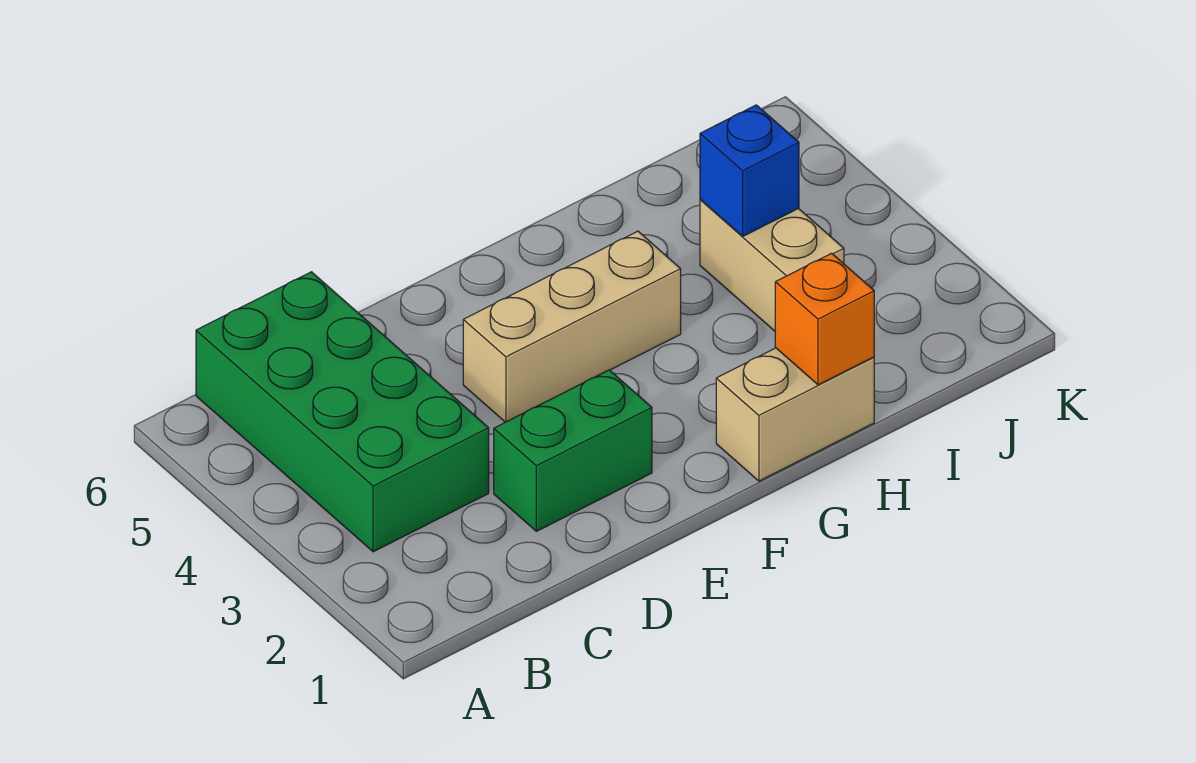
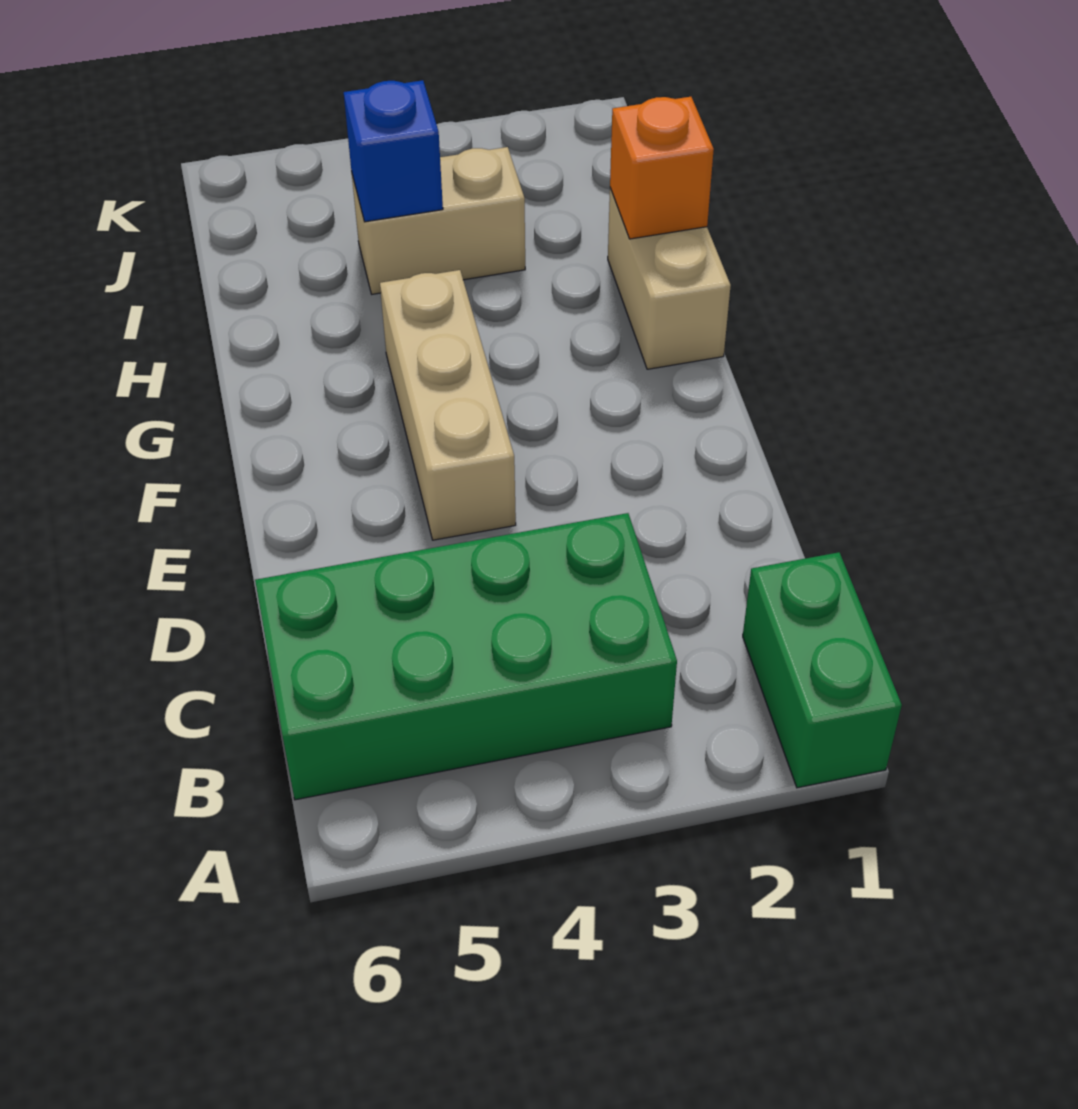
green brick D2:E2 level 1 -> green brick A1:B1 level 1

